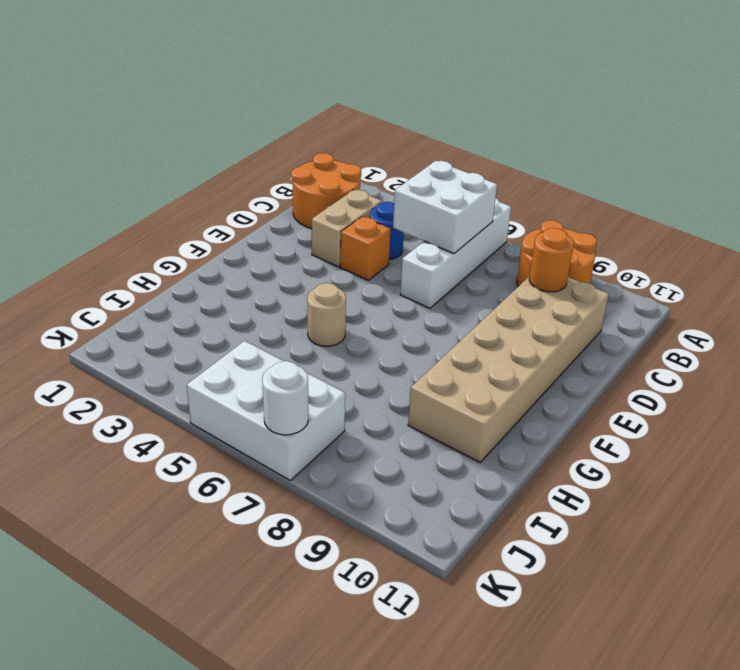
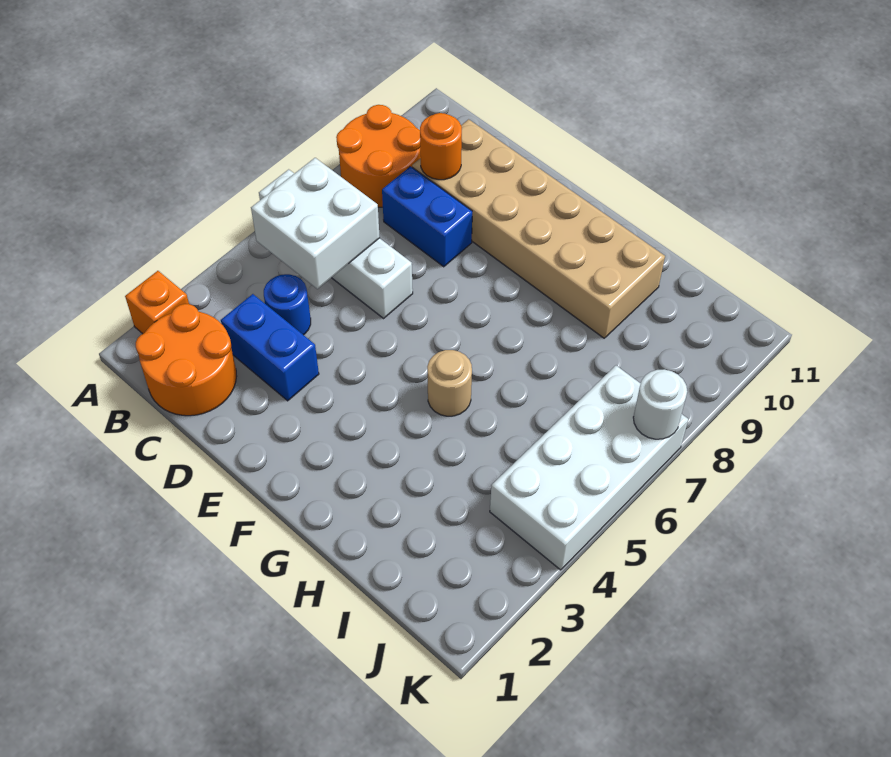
tan brick C3:D3 level 1 -> blue brick C3:D3 level 1
none -> blue brick C8:D8 level 1
orange brick D4 level 1 -> orange brick A2 level 1
white brick J5:K7 level 1 -> white brick J4:K7 level 1

